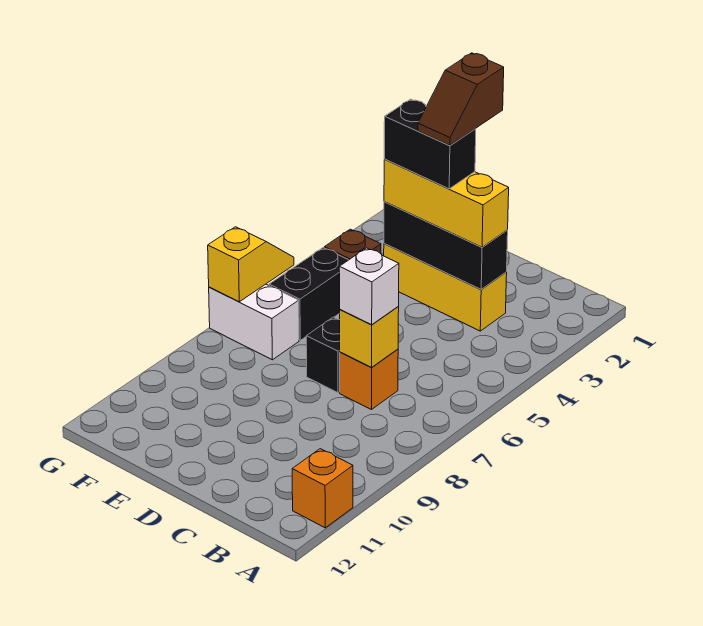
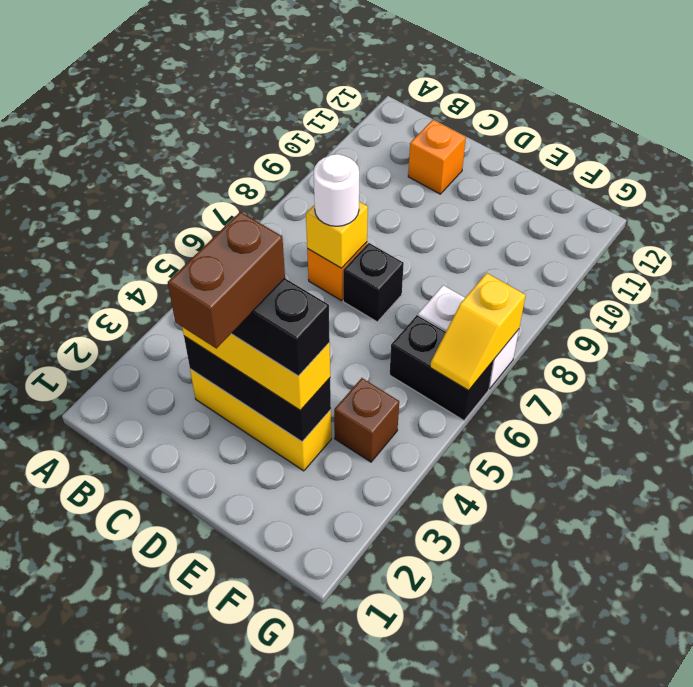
orange brick A11 level 1 -> orange brick C11 level 1
white brick C7 level 3 -> white round brick C7 level 3
brown slope D2:D3 level 5 top 2 -> brown brick D2:D3 level 5
black brick F5:F6 level 1 -> black brick F6:G6 level 1

